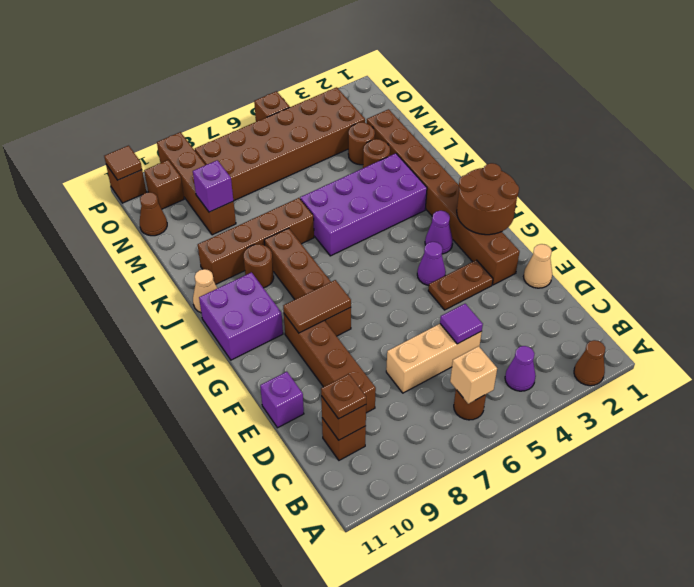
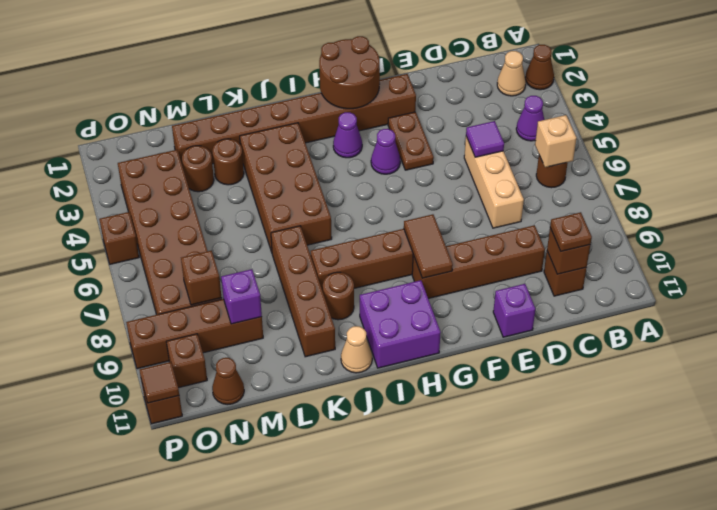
tan cone E1 level 1 -> tan cone B2 level 1
purple brick J3:K6 level 1 -> brown brick J3:K6 level 1
none -> brown brick N8 level 2

